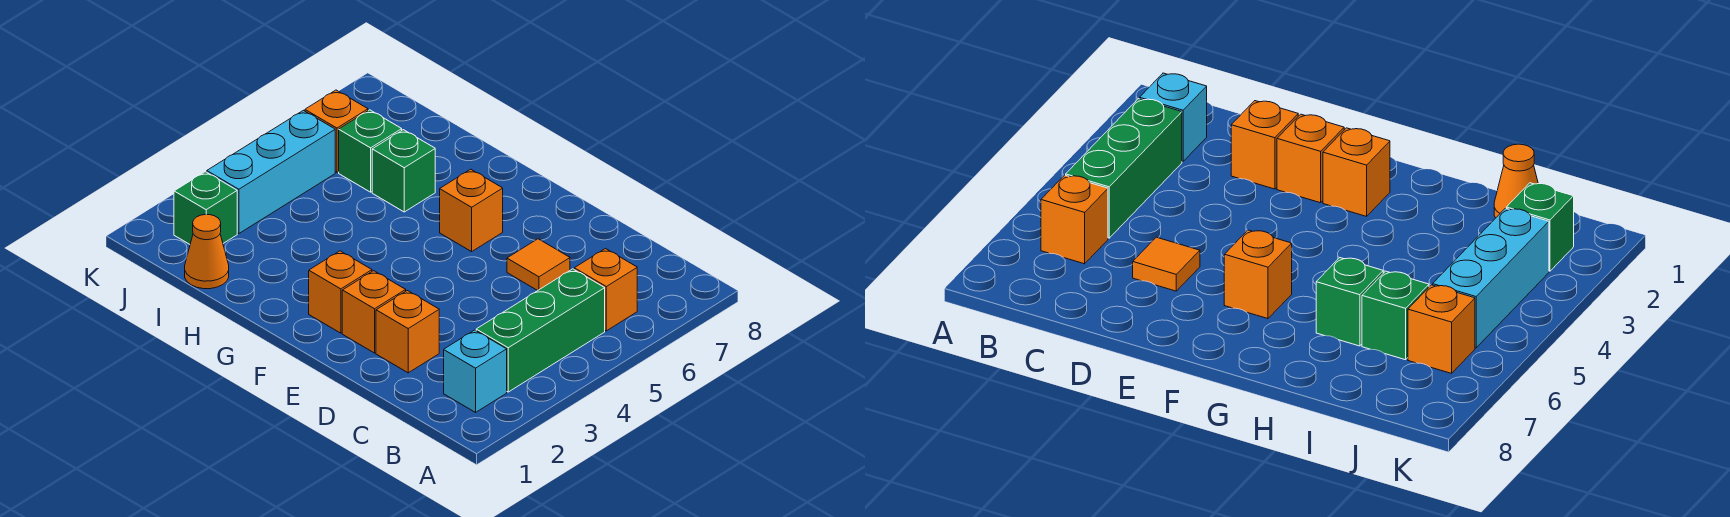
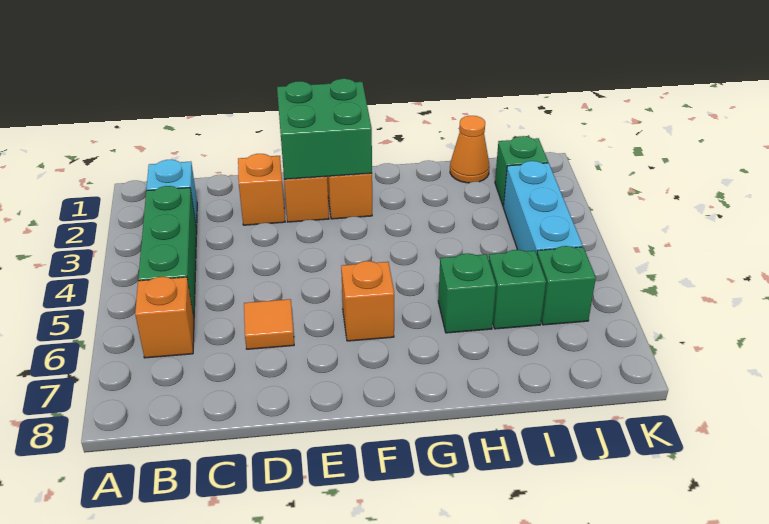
none -> green brick E1:F2 level 2
orange brick J6 level 1 -> green brick J6 level 1

